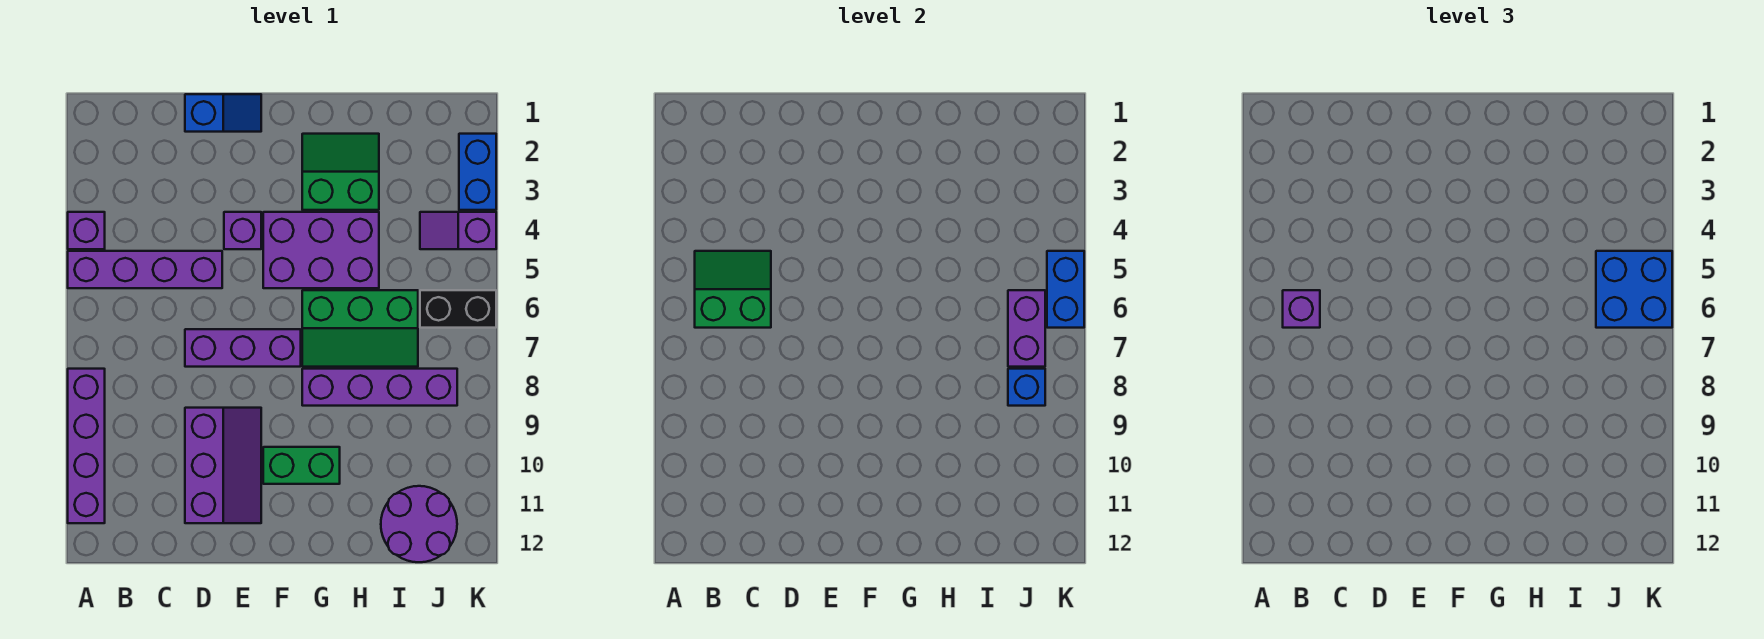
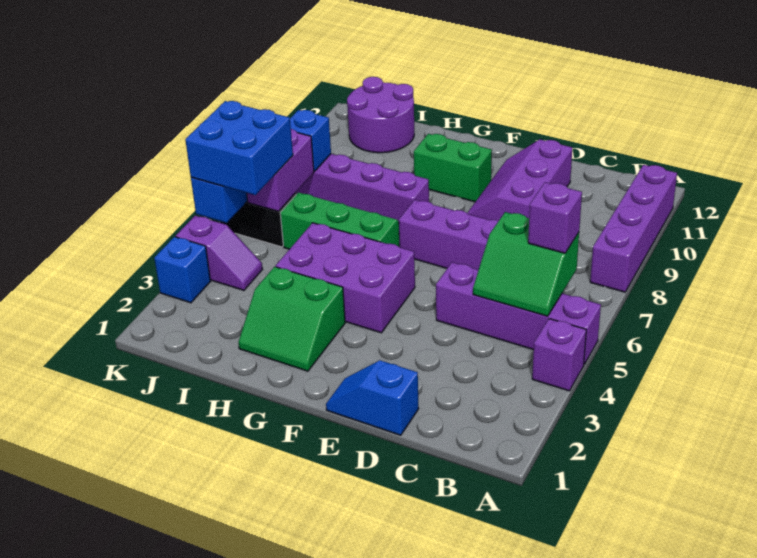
purple brick E4 level 1 -> none
blue brick K2:K3 level 1 -> blue brick K3 level 1

